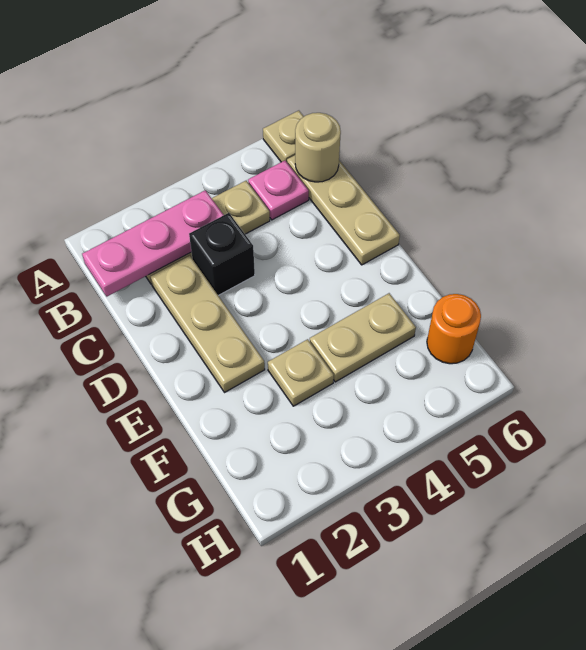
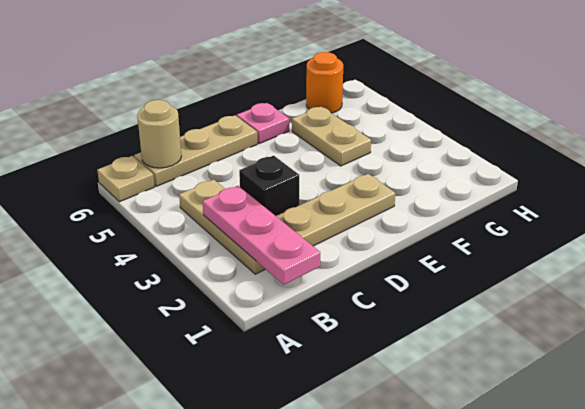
pink plate B5 level 1 -> pink plate E6 level 1
tan plate F3 level 1 -> none

